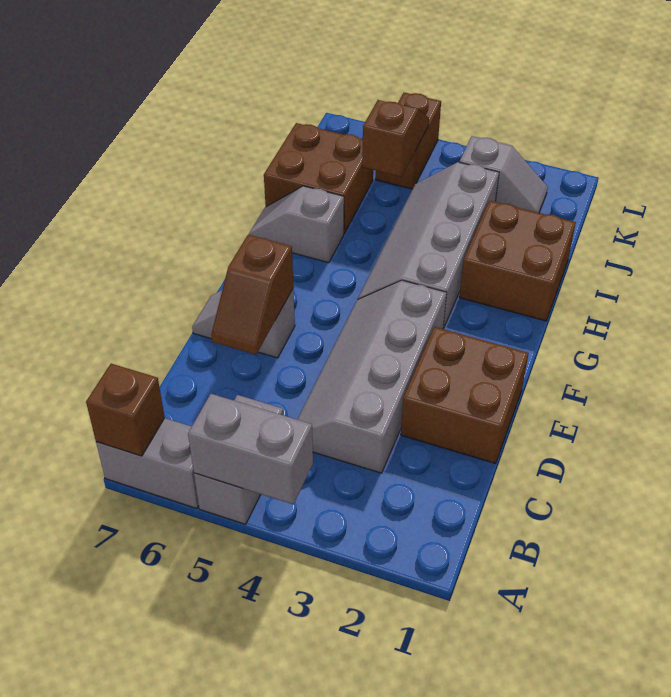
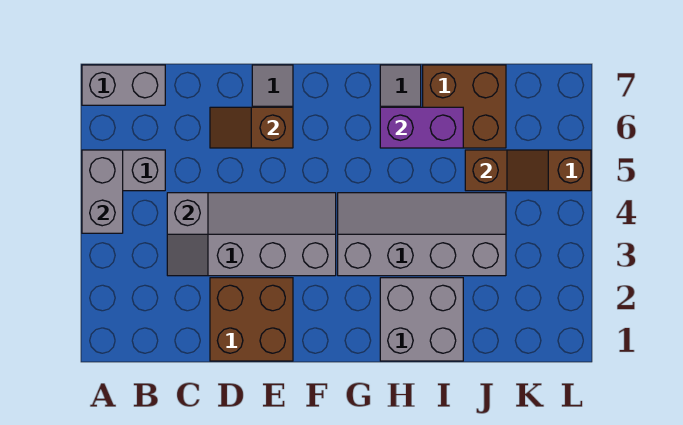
grey brick A6:A7 level 1 -> grey brick A7:B7 level 1
brown brick A7 level 2 -> none
brown brick H1:I2 level 1 -> grey brick H1:I2 level 1
none -> purple brick H6:I6 level 2
grey slope K2:K3 level 1 top 3 -> grey slope C3:C4 level 2 top 4

